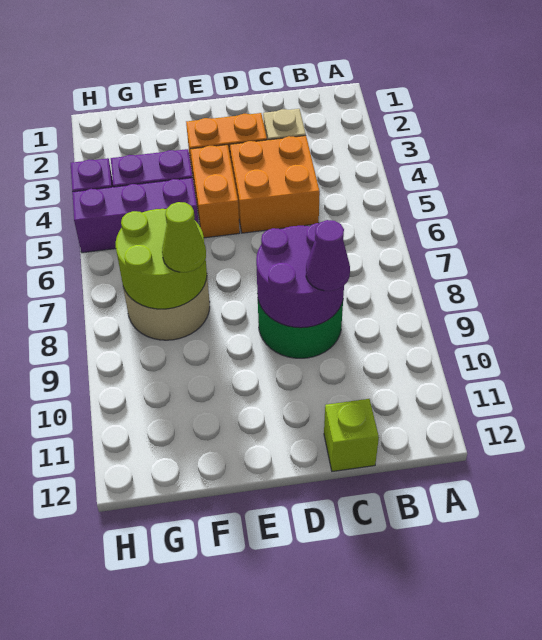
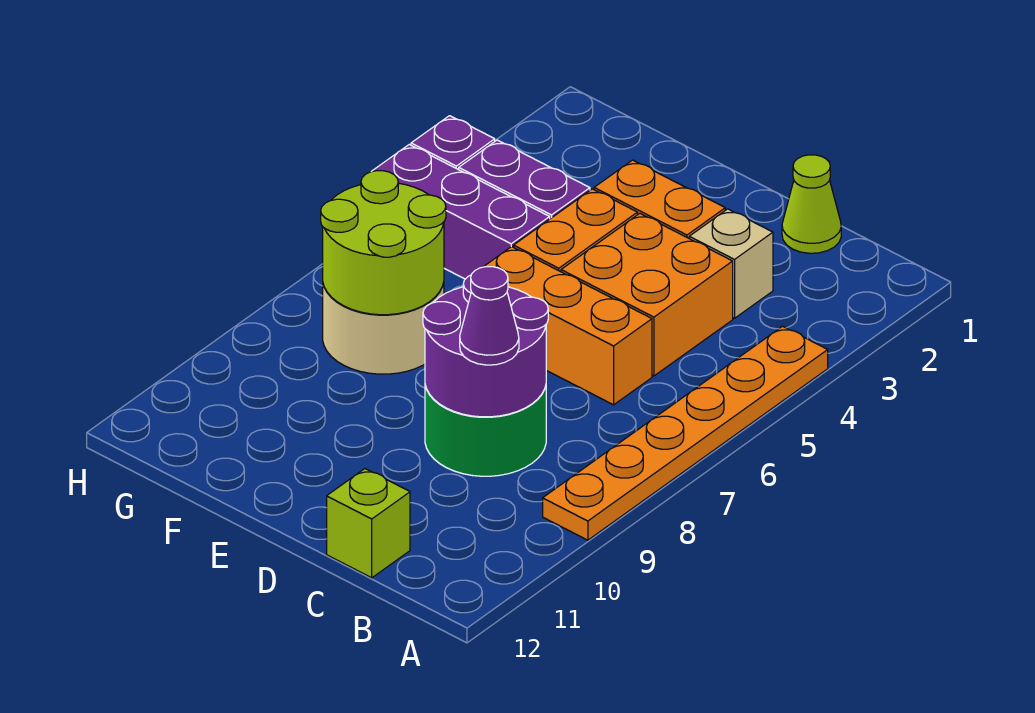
none -> orange plate A4:A9 level 1
none -> orange brick C6:E6 level 1
lime cone F8 level 3 -> lime cone C1 level 1

